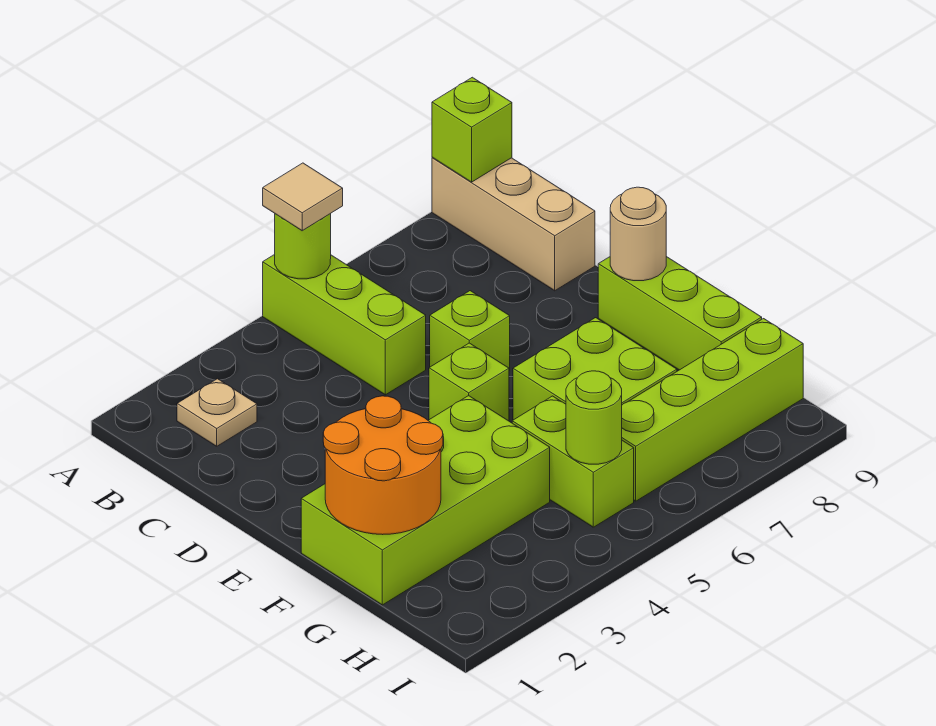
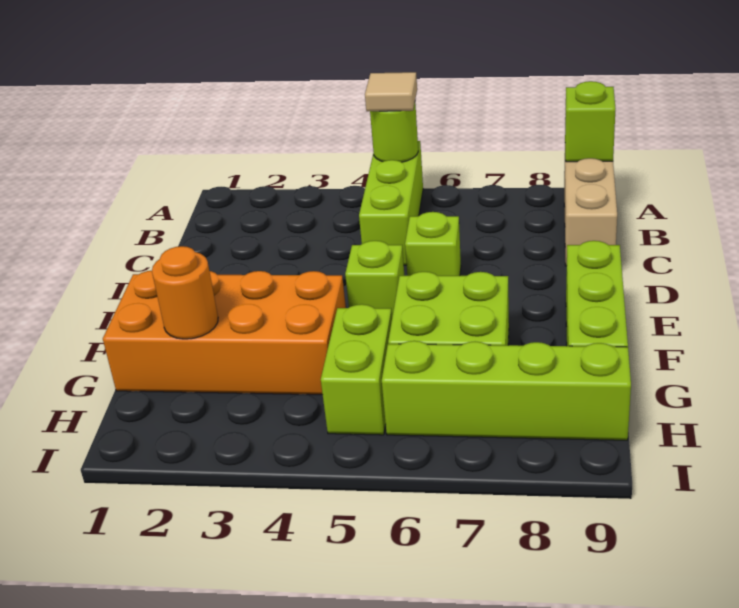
tan plate B2 level 1 -> none
tan round brick E9 level 2 -> none
lime brick F1:G4 level 1 -> orange brick F1:G4 level 1
orange round brick F1:G2 level 2 -> orange round brick G2 level 2
lime round brick H5 level 2 -> none

